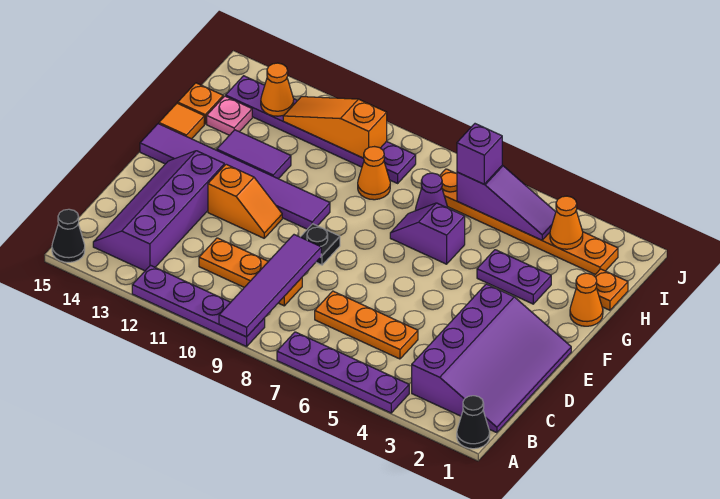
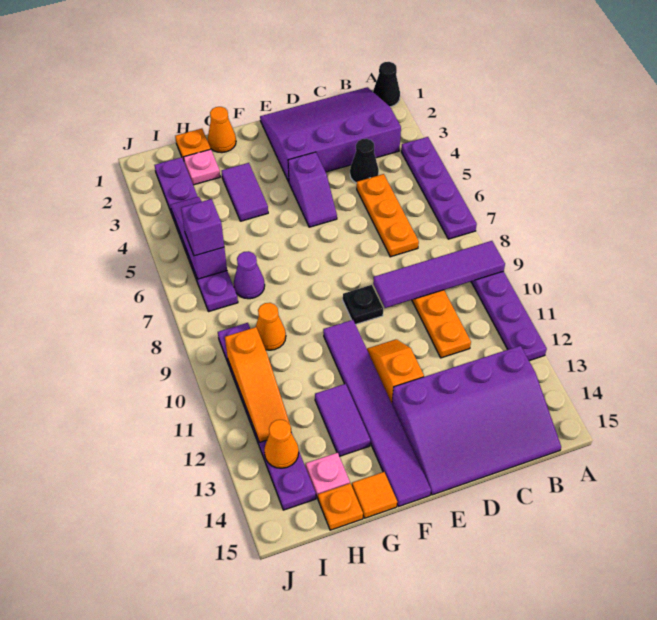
black cone A15 level 1 -> black cone C4 level 1
purple slope B13:E14 level 1 top 13 -> purple slope B13:E15 level 1 top 13
purple plate G3:G4 level 1 -> purple tile G3:G4 level 1
purple slope G6:G7 level 1 top 6 -> purple slope E4:E5 level 1 top 4
none -> pink plate H2 level 1
orange plate I2:I7 level 1 -> purple plate I2:I7 level 1
orange cone I3 level 2 -> none

